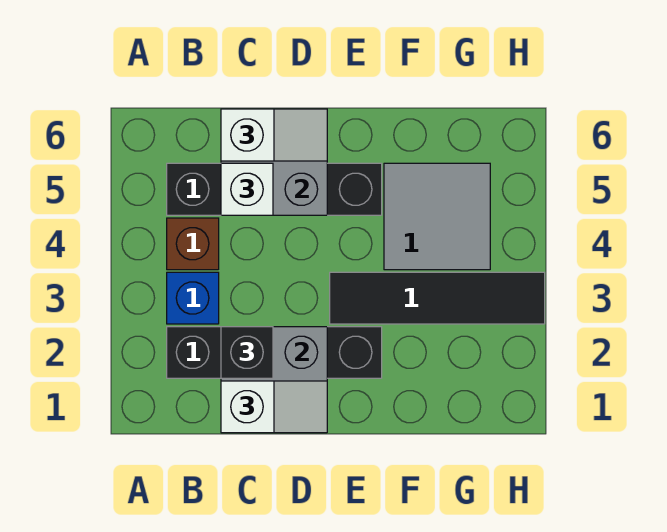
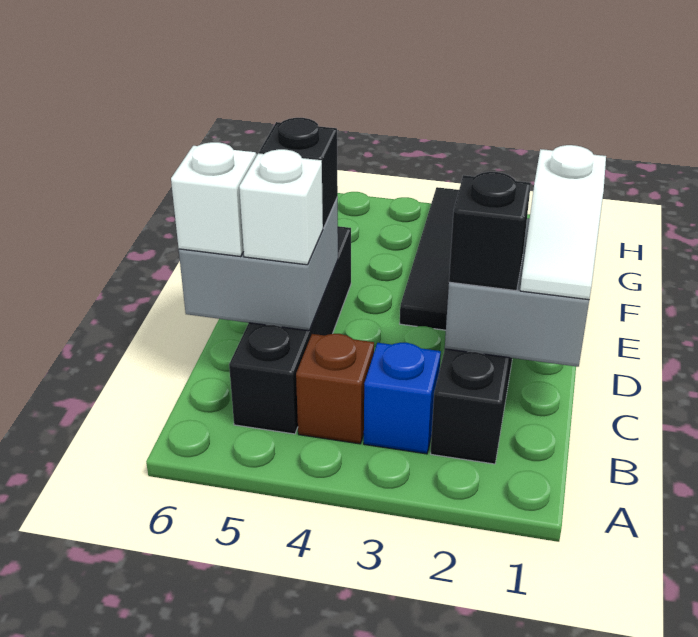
white slope C1:D1 level 3 top C -> white slope C1:D1 level 3 top D
none -> black brick D5 level 3
grey tile F4:G5 level 1 -> none

